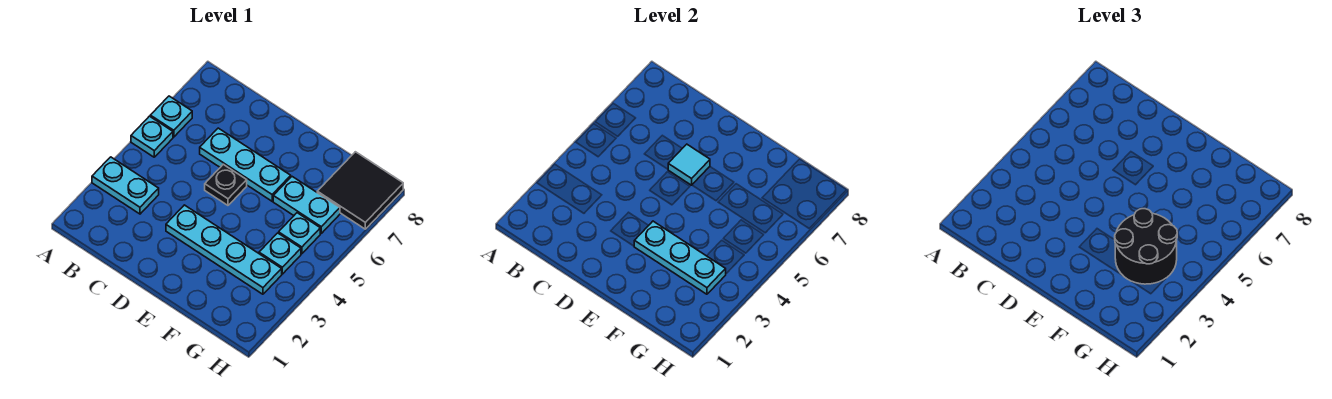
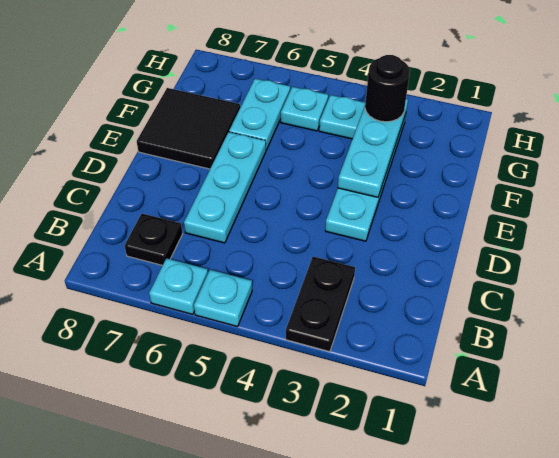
cyan plate A3:B3 level 1 -> black plate A3:B3 level 1
black plate D5 level 1 -> black plate B7 level 1
cyan tile D6 level 2 -> none
black round brick F3:G4 level 3 -> black round brick G3 level 3
black tile G7:H8 level 1 -> black tile E7:F8 level 1

